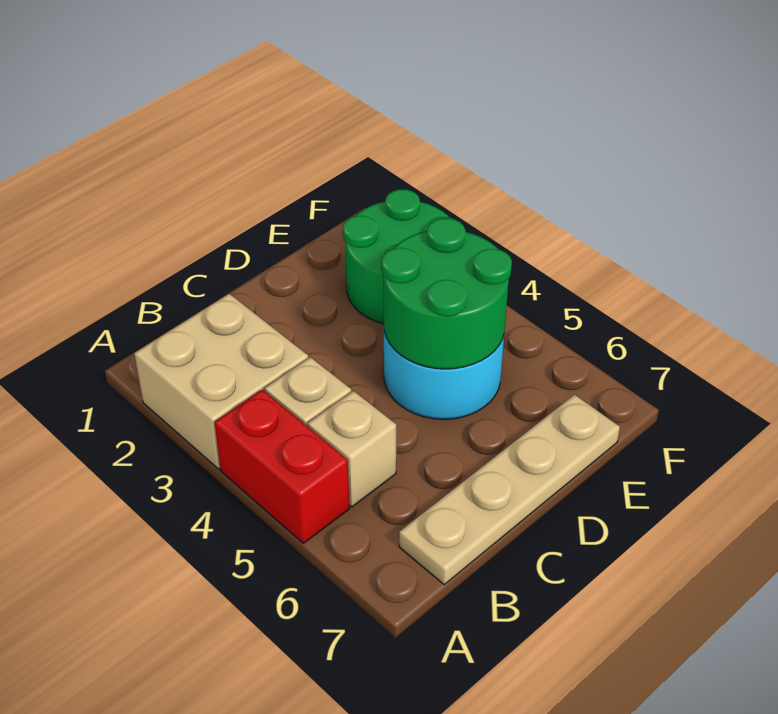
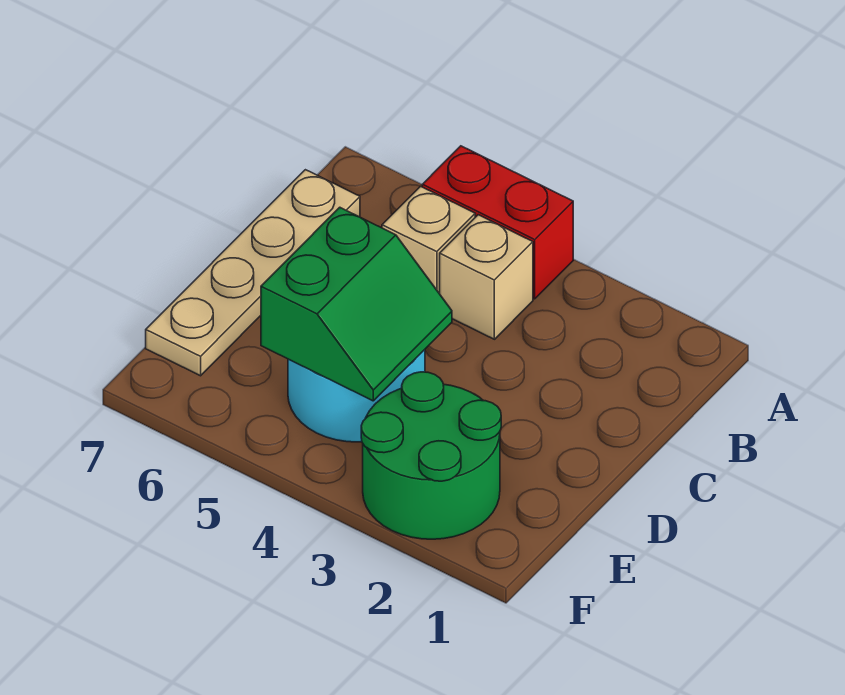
tan brick A2:B3 level 1 -> none
green round brick D4:E5 level 2 -> green slope D4:E5 level 2 top 5

